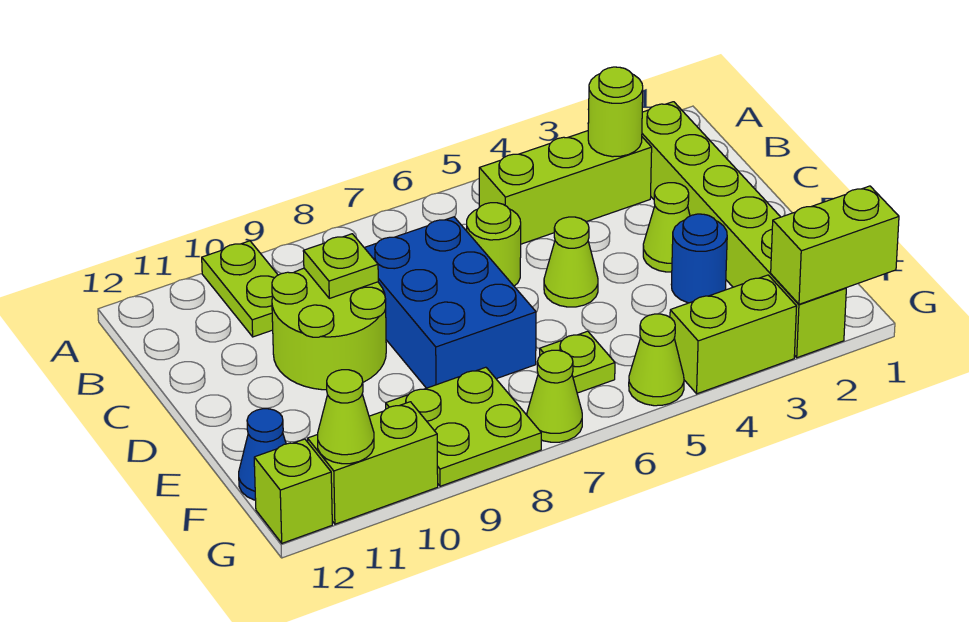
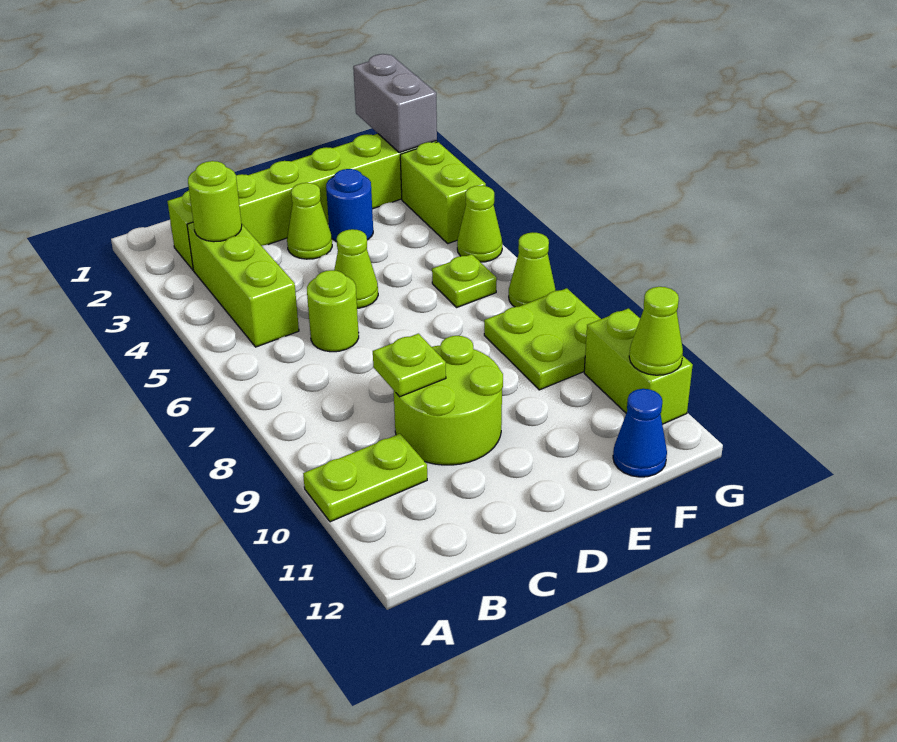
blue brick C7:E8 level 1 -> none
lime brick G1:G2 level 2 -> grey brick G1:G2 level 2
lime brick G12 level 1 -> none

